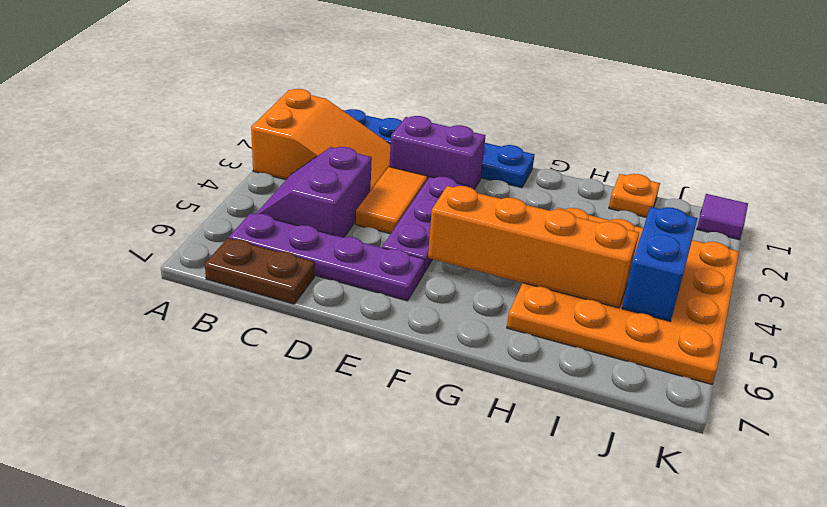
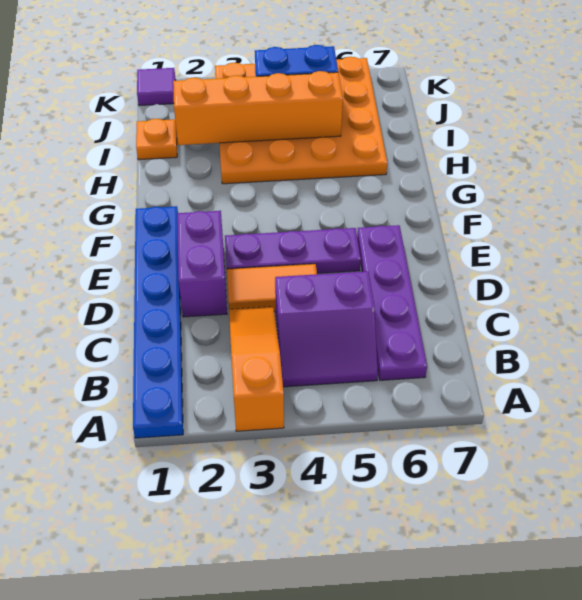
orange slope A2:C3 level 1 top A -> orange slope A3:C3 level 1 top A
brown plate B7:C7 level 1 -> none
orange brick F5:I5 level 2 -> orange brick I2:I5 level 2

